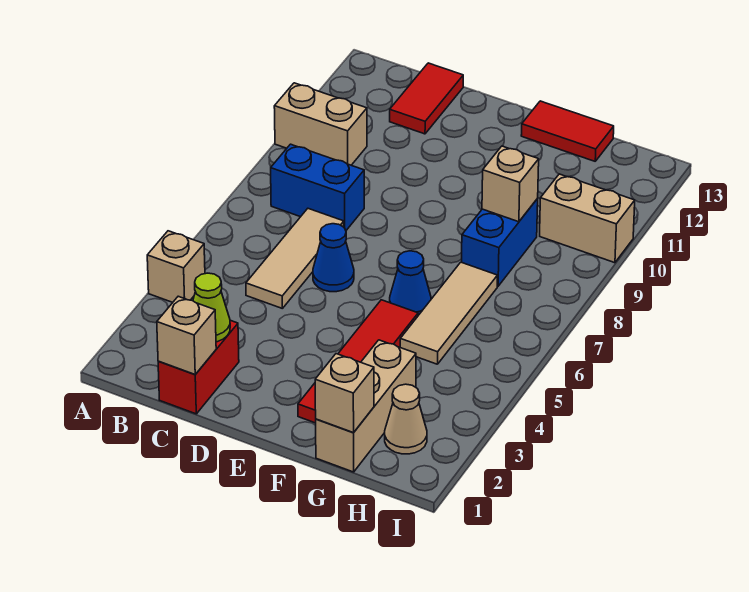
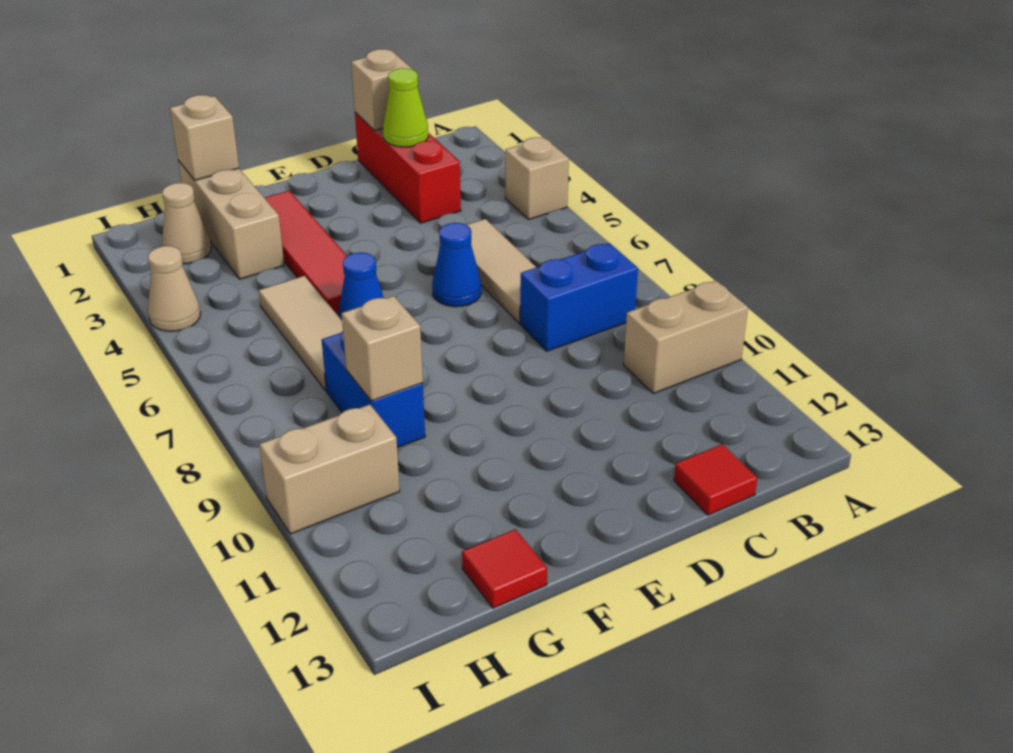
red brick C1:C2 level 1 -> red brick C1:C3 level 1
red tile C12:C13 level 1 -> red tile C13 level 1
red tile F13:G13 level 1 -> red tile G13 level 1
none -> tan cone I4 level 1

